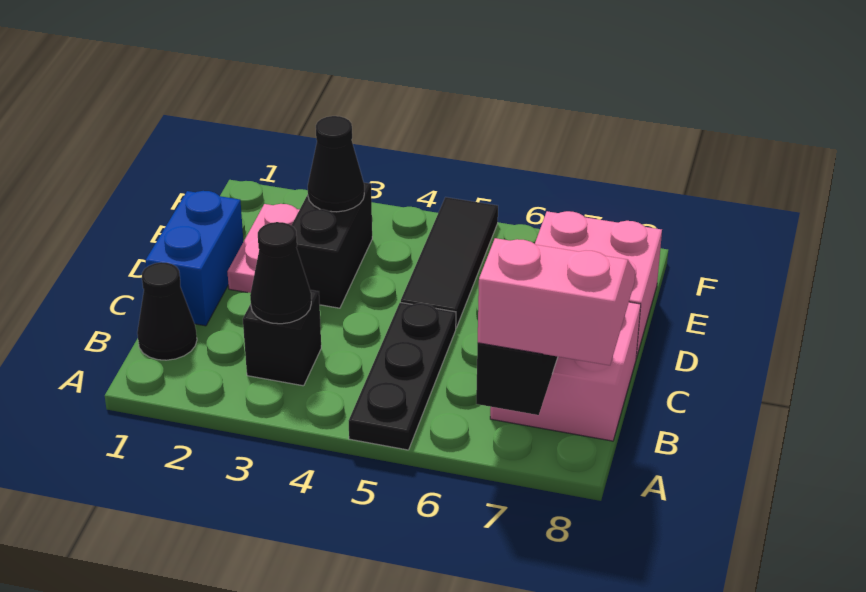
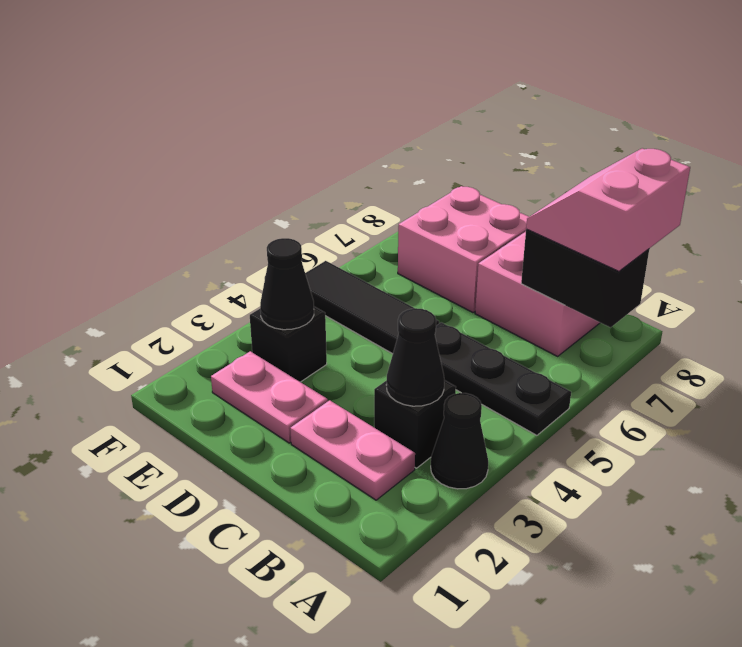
black cone B1 level 1 -> black cone A3 level 1
none -> pink plate B2:C2 level 1
blue brick C1:D1 level 1 -> none
black brick D3:E3 level 1 -> black brick E3 level 1

